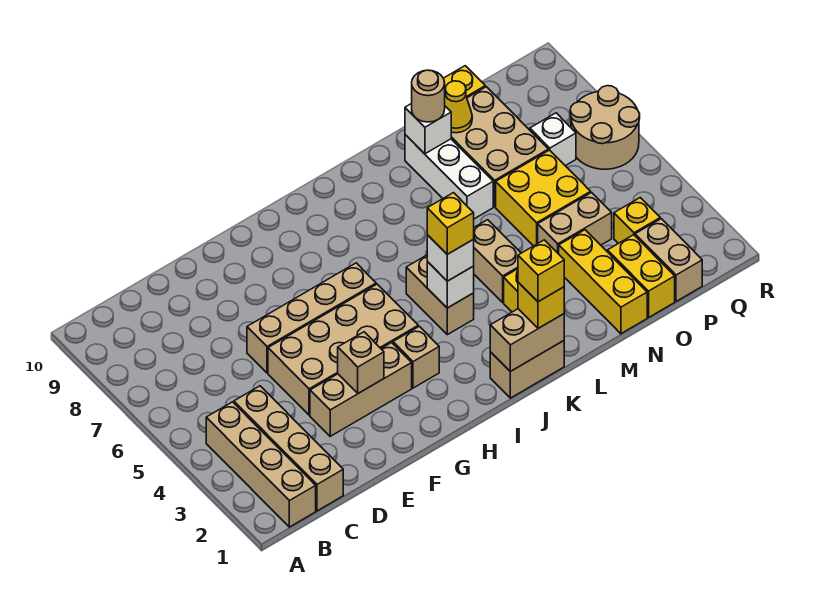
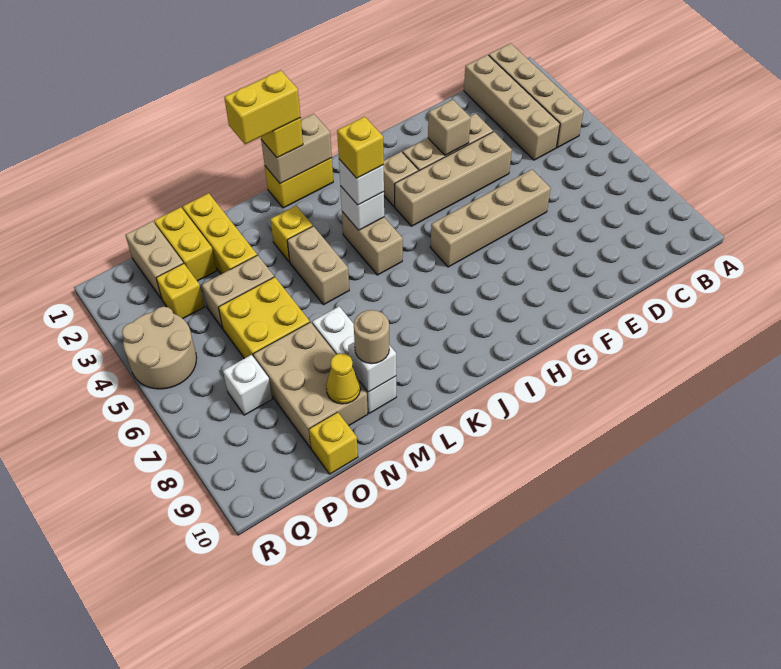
tan brick E4:H5 level 1 -> tan brick E4:H4 level 1
tan brick J1:K1 level 1 -> yellow brick J1:K1 level 1
yellow brick K1 level 4 -> yellow brick K1:L1 level 4
tan round brick Q6:R7 level 1 -> tan round brick Q4:R5 level 1

